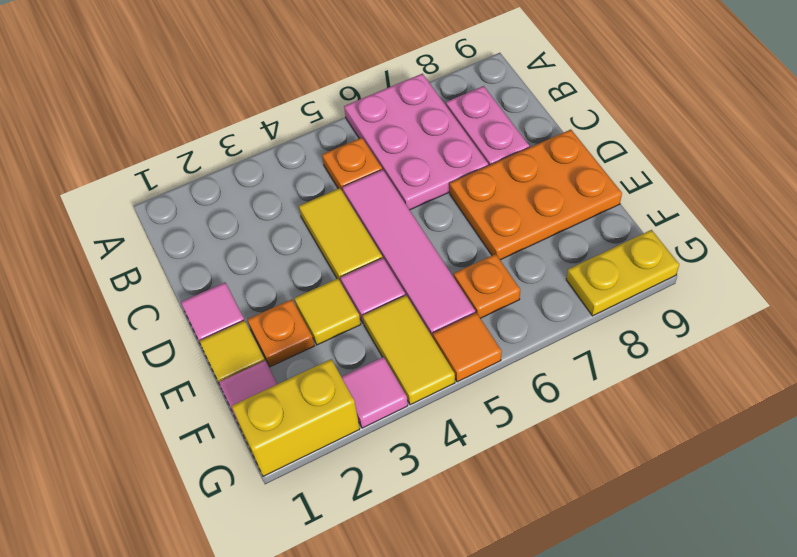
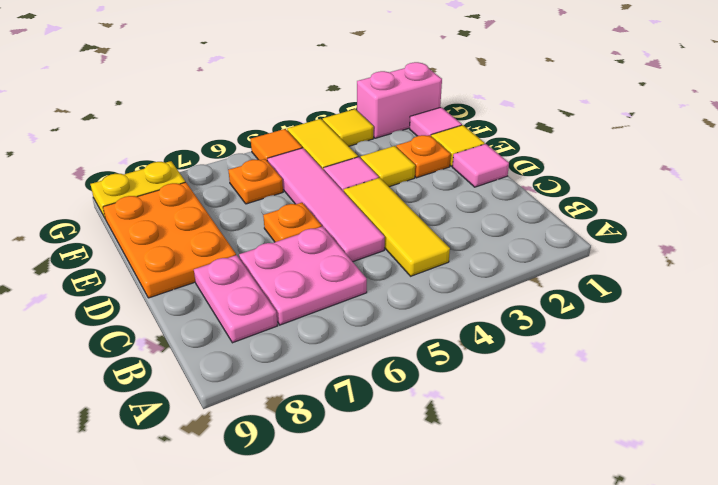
pink plate A6:C7 level 1 -> pink plate B6:C7 level 1
orange plate B5 level 1 -> orange plate D6 level 1
yellow tile C4:D4 level 1 -> yellow tile B4:D4 level 1
orange plate D7:E9 level 1 -> orange plate D8:F9 level 1
yellow brick G1:G2 level 1 -> pink brick G1:G2 level 1
pink tile G3 level 1 -> yellow tile G3 level 1

